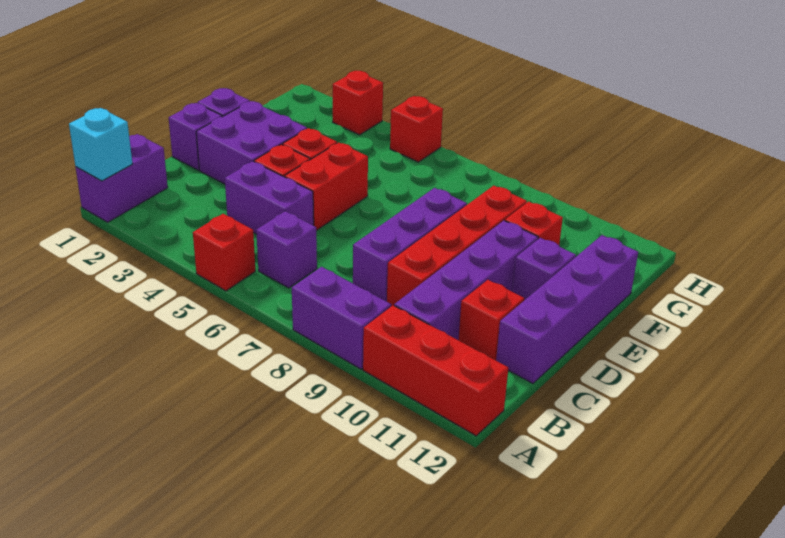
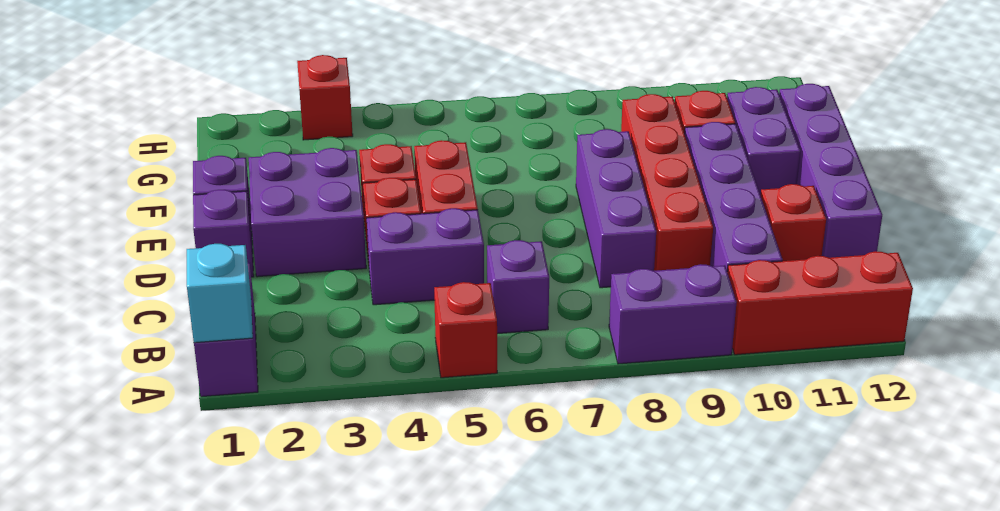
purple brick E11 level 1 -> purple brick E11:F11 level 1
red brick H5 level 1 -> none

